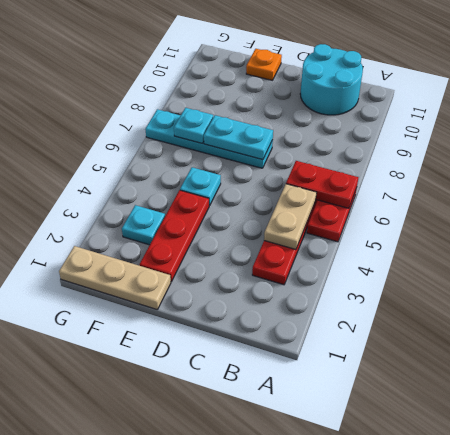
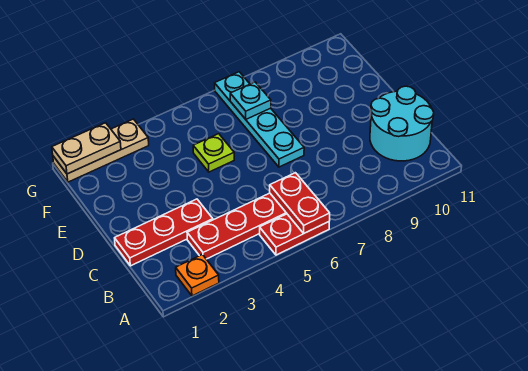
tan plate B4:B5 level 2 -> tan plate G1:G2 level 2
cyan plate D7:E7 level 2 -> none
tan plate E1:G1 level 1 -> tan plate G1:G3 level 1
red plate E2:E4 level 1 -> red plate C1:C3 level 1
cyan plate E5 level 1 -> lime plate E5 level 1
orange plate E11 level 1 -> orange plate A2 level 1
cyan plate F3 level 1 -> none

